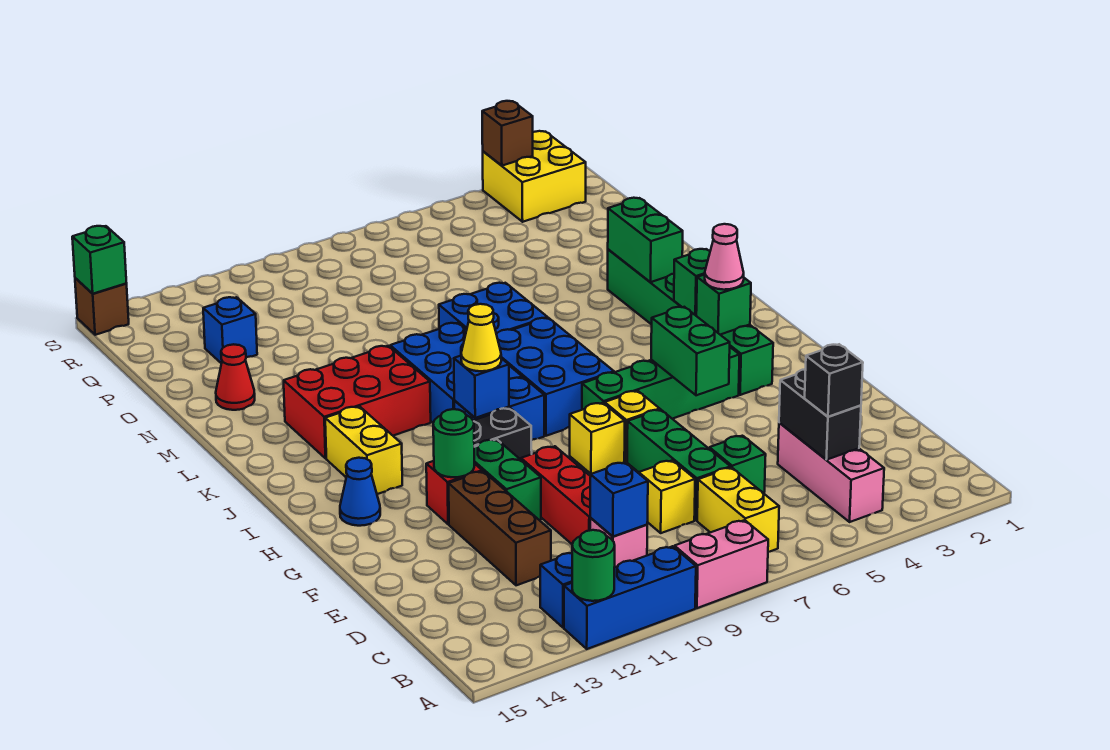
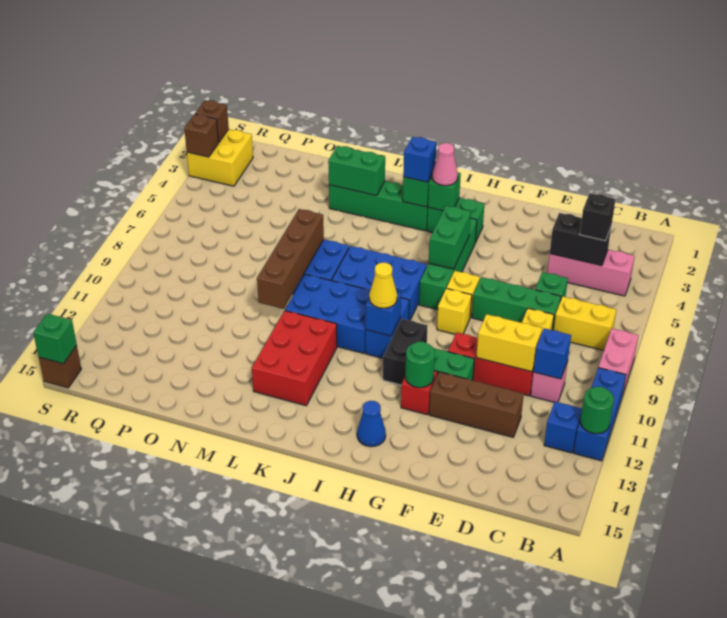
green brick G5:H5 level 2 -> green brick H5:H6 level 2
yellow brick I13:J13 level 1 -> yellow brick D10:E10 level 2
none -> brown brick M7:M10 level 2
red cone N14 level 1 -> none
blue brick P13 level 1 -> blue brick J3 level 3
none -> brown brick S2 level 2

